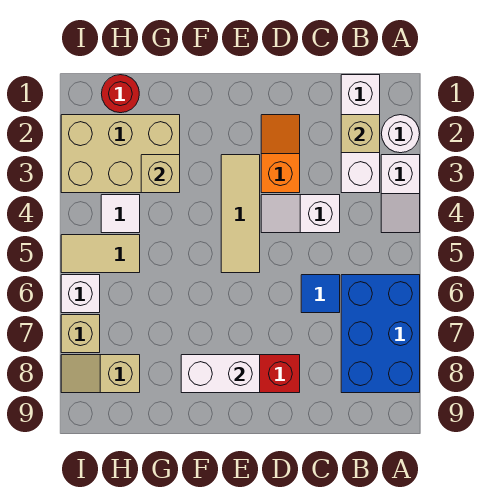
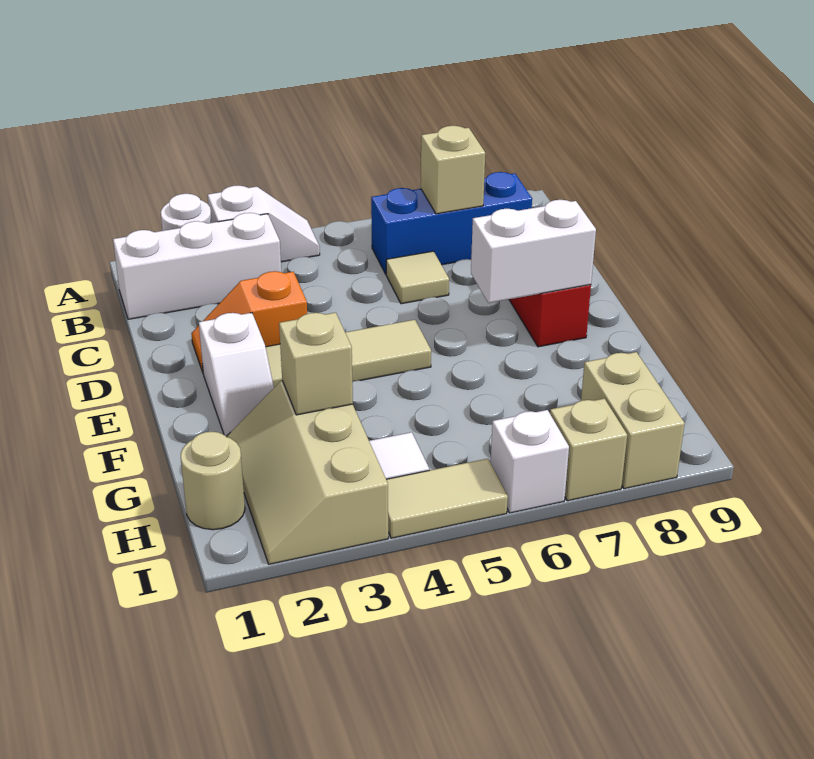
blue brick A6:B8 level 1 -> blue brick B6:B8 level 1
tan brick B2 level 2 -> tan brick B7 level 2
white slope C4:D4 level 1 top C -> white slope E2:F2 level 1 top E
blue tile C6 level 1 -> tan tile C6 level 1
white brick E8:F8 level 2 -> white brick E7:E8 level 2
tan brick G2:I3 level 1 -> tan slope G2:I3 level 1 top 3
red round brick H1 level 1 -> tan round brick H1 level 1
tan tile H5:I5 level 1 -> tan tile I4:I5 level 1
tan slope H8:I8 level 1 top H -> tan brick H8:I8 level 1

